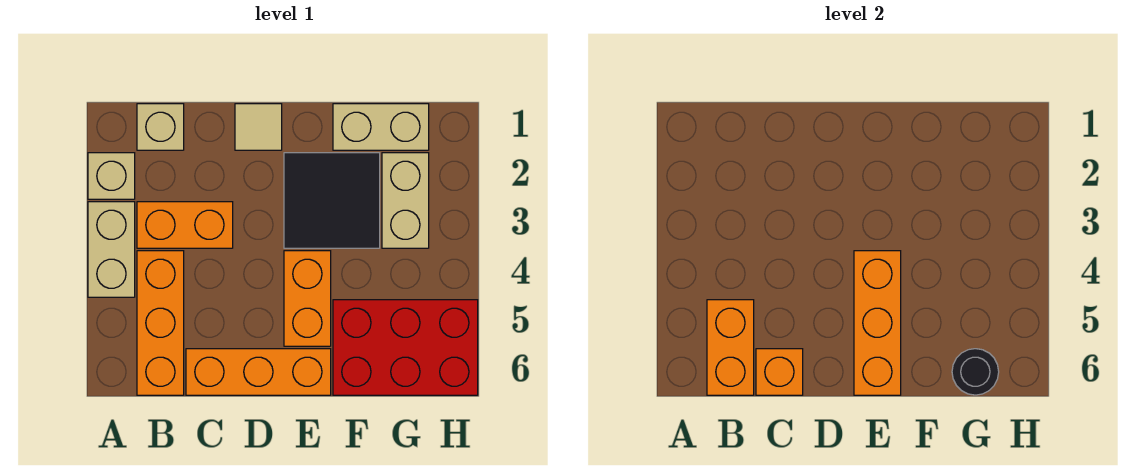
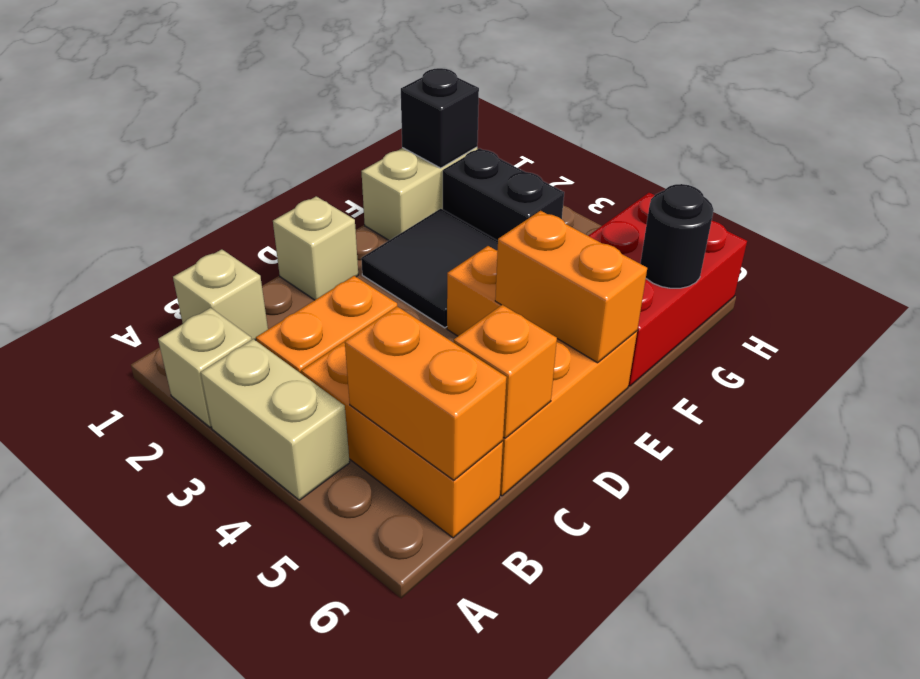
tan tile D1 level 1 -> tan brick D1 level 1
orange brick E4:E6 level 2 -> orange brick E5:E6 level 2
none -> black brick G1 level 2
tan brick G2:G3 level 1 -> black brick G2:G3 level 1

